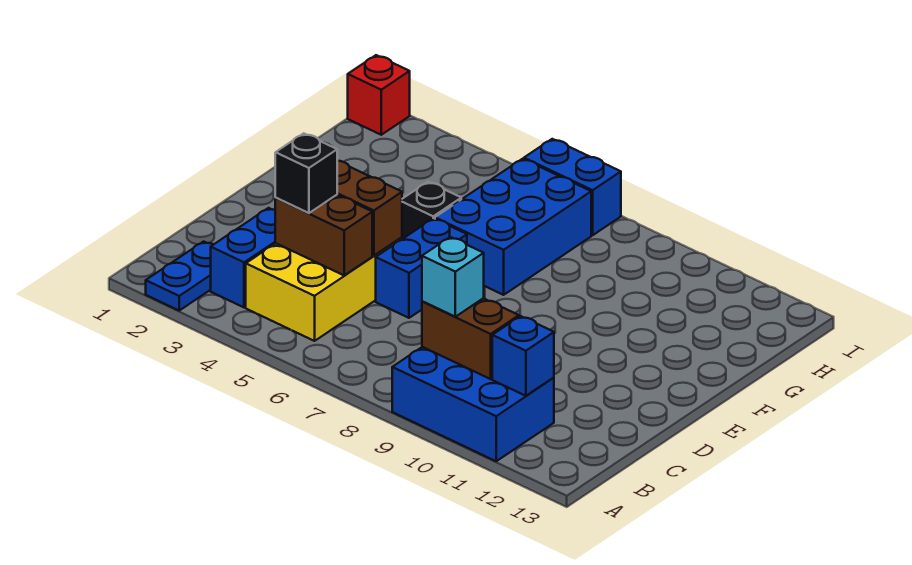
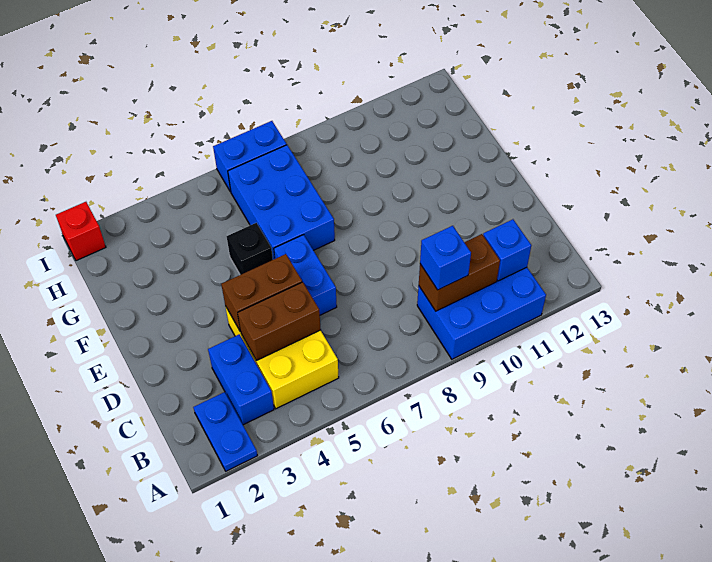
cyan brick B9 level 3 -> blue brick B9 level 3
black brick C4 level 3 -> none

